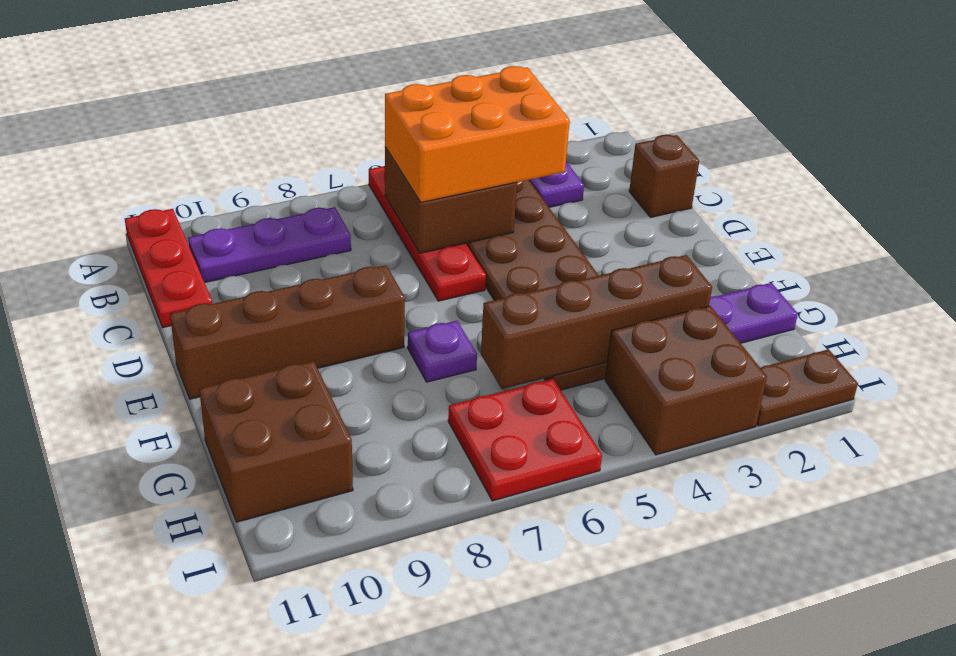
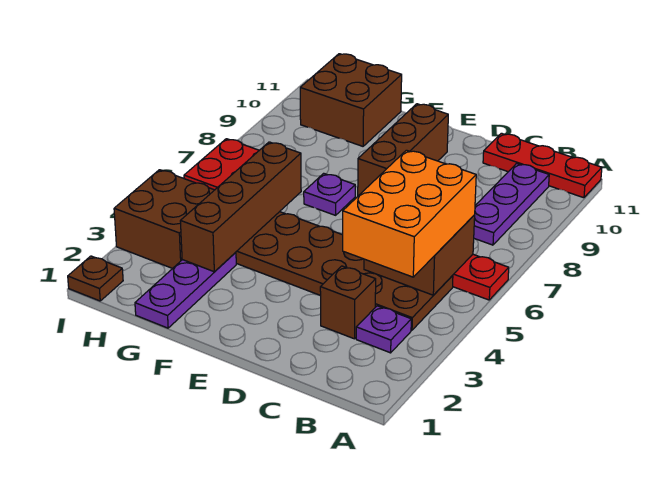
brown brick C1 level 1 -> brown brick C3 level 1
brown brick E8:E11 level 1 -> brown brick E8:E10 level 1
brown plate I1:I2 level 1 -> brown plate I1 level 1

